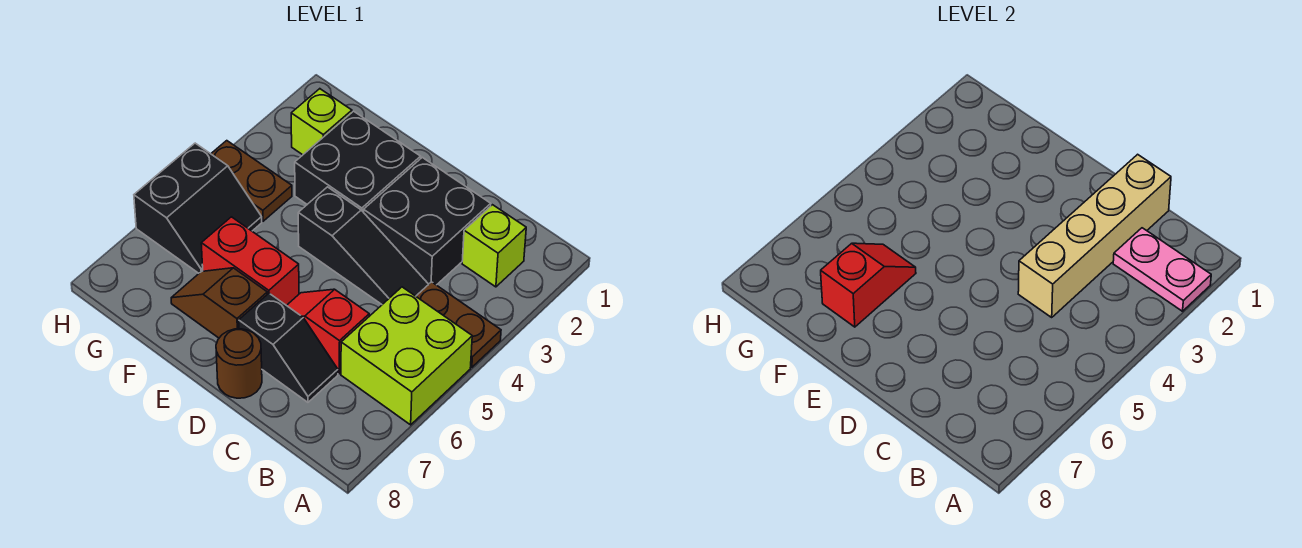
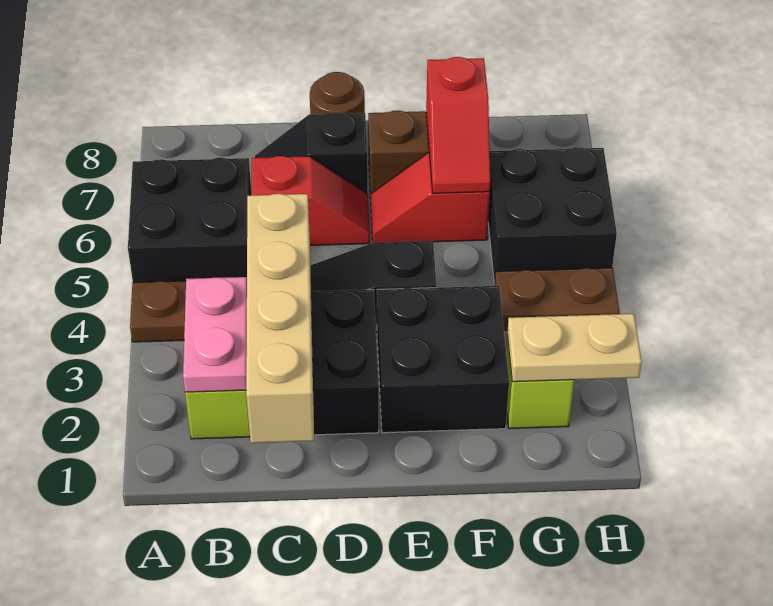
pink plate A2:B2 level 2 -> pink plate B2:B3 level 2
lime brick A5:B6 level 1 -> black brick A5:B6 level 1
red brick E6:F6 level 1 -> red slope E6:F6 level 1 top F
none -> tan plate G2:H2 level 2
black slope G5:H6 level 1 top H -> black brick G5:H6 level 1

